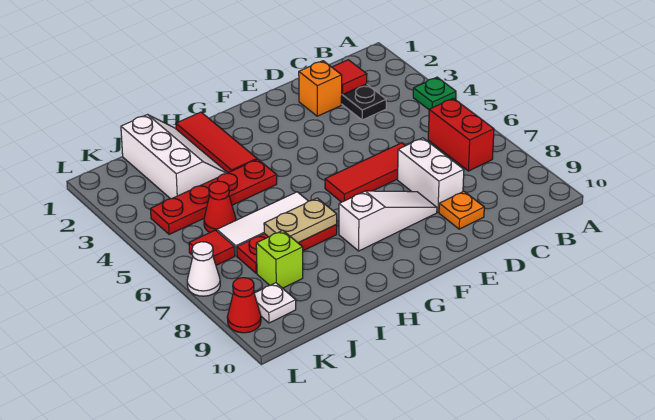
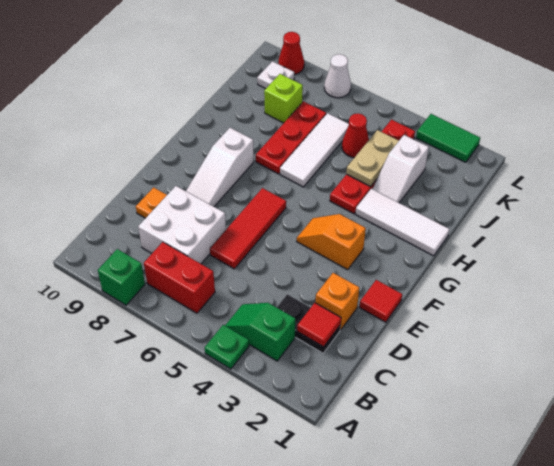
none -> green brick A8 level 1
none -> green slope B3:B4 level 1 top 3
white brick D7:D8 level 1 -> white brick C7:D8 level 1
none -> orange slope F3:F4 level 1 top 3
red tile H1:H3 level 1 -> white tile H1:H3 level 1
tan plate H7:I7 level 2 -> tan plate I4:J4 level 2
white slope I1:J3 level 1 top J -> white slope I3:J3 level 1 top J
red tile K6 level 1 -> red tile E1 level 1
none -> green tile L2:L3 level 1

